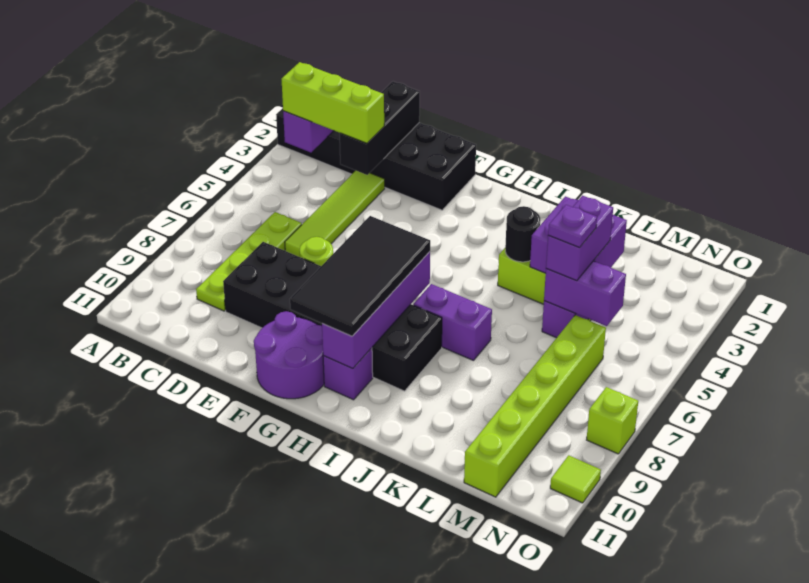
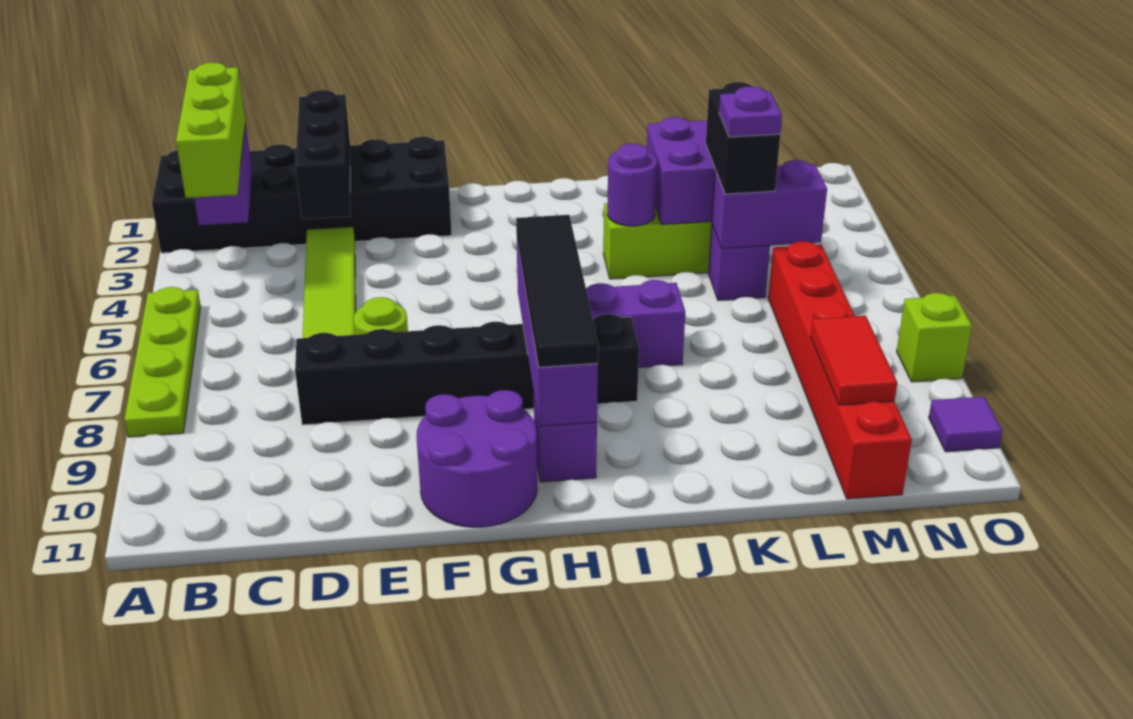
lime brick B3:D3 level 3 -> lime brick B2:B4 level 3
lime plate C6:C9 level 1 -> lime plate A5:A8 level 1
black brick D8:I9 level 1 -> black brick D8:I8 level 1
black tile G7:H10 level 3 -> black tile H7:H10 level 3
black round brick J4 level 2 -> purple round brick J4 level 2
purple brick L4:L5 level 3 -> black brick L4:L5 level 3
lime brick M6:M11 level 1 -> red brick M6:M11 level 1
none -> red tile M9:M10 level 2
lime tile O10 level 1 -> purple tile O10 level 1

